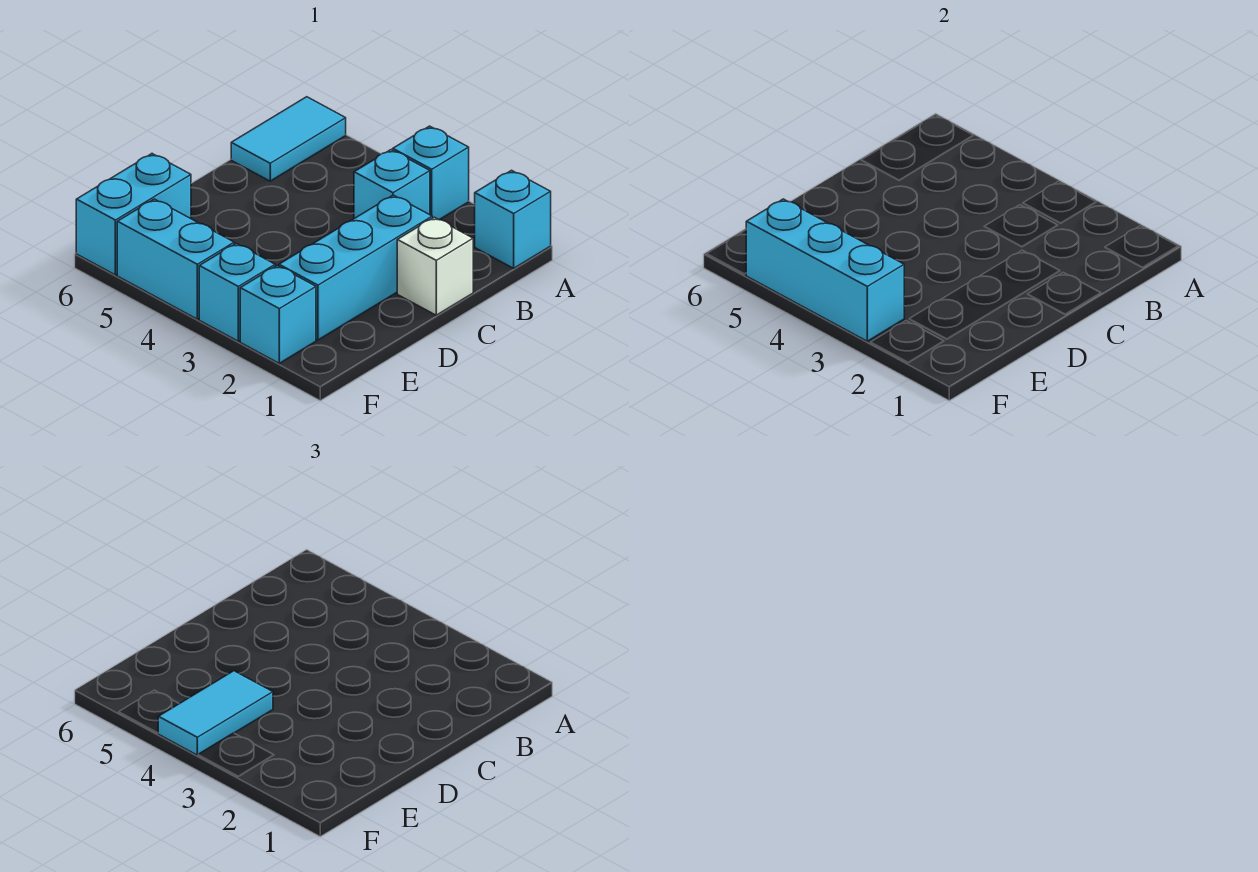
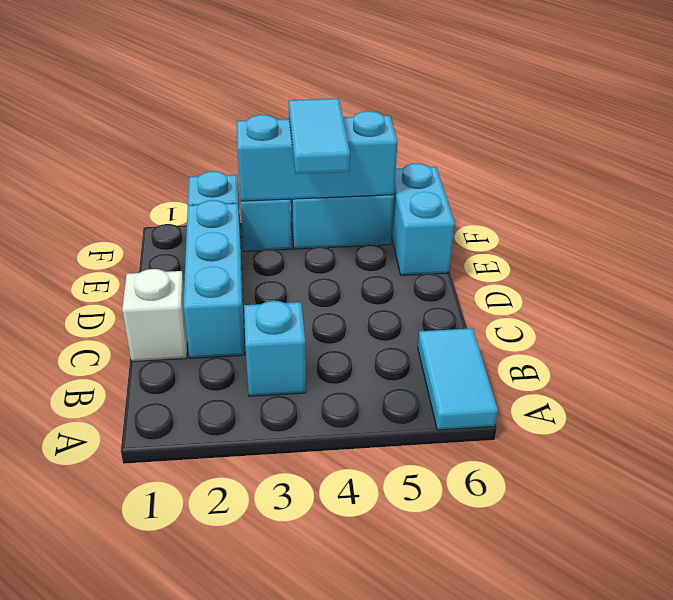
cyan brick A1 level 1 -> none
cyan brick A3 level 1 -> none

